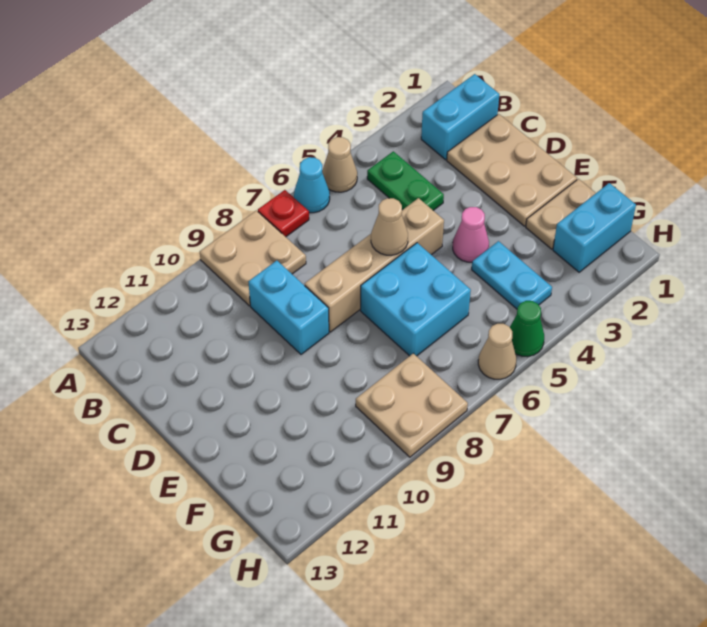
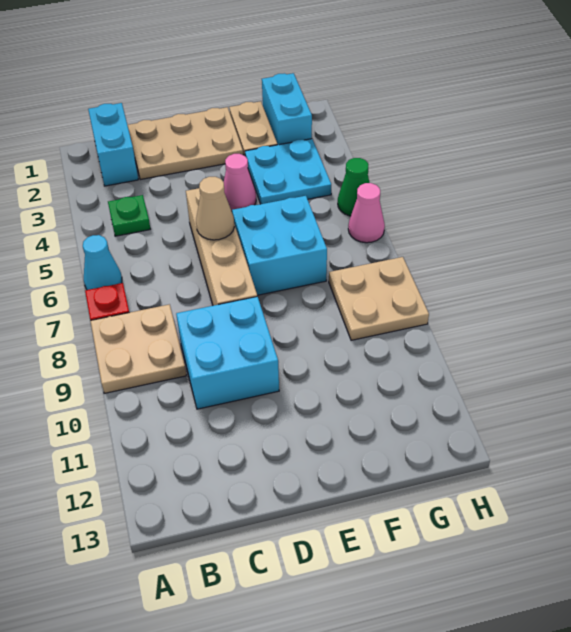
tan cone A5 level 1 -> none
green plate B4:C4 level 1 -> green plate B4 level 1
cyan brick C9:D9 level 1 -> cyan brick C9:D10 level 1
cyan plate F4:G4 level 1 -> cyan plate F3:G4 level 1
tan cone H6 level 1 -> pink cone H6 level 1

